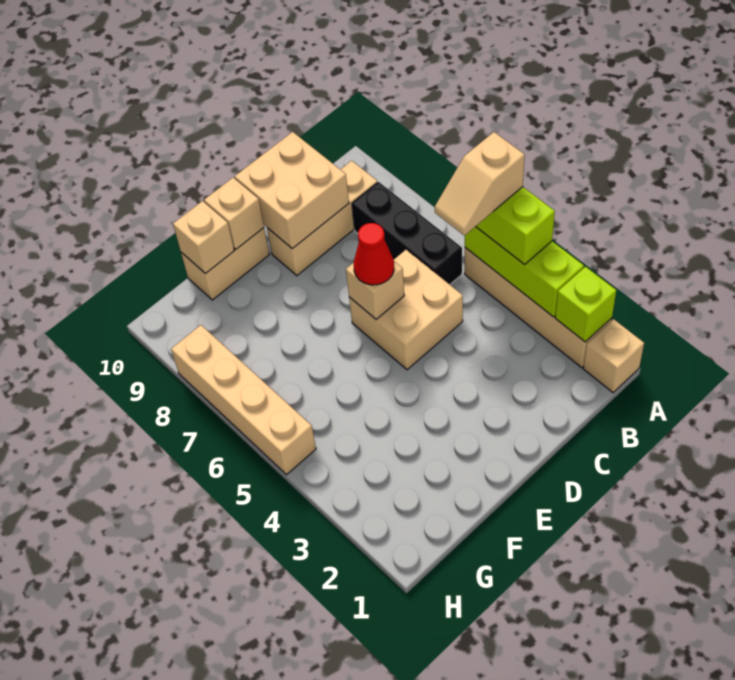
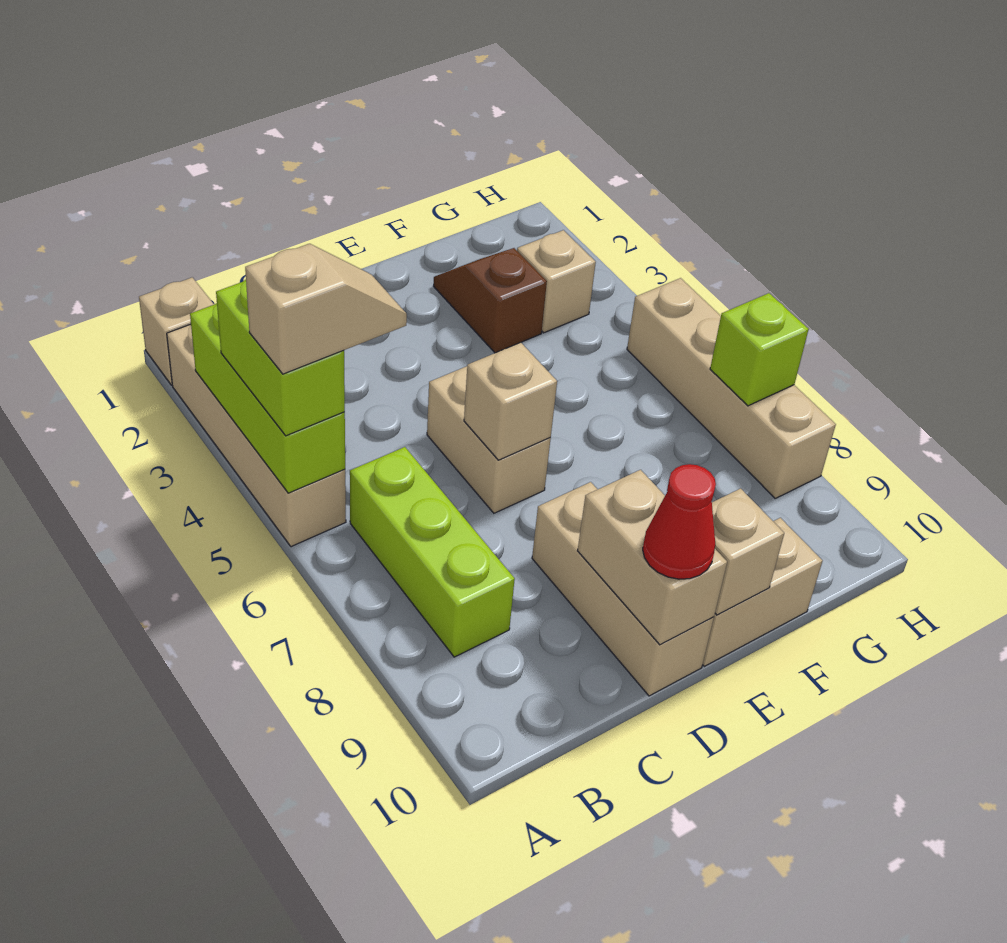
lime brick A2 level 2 -> lime brick H7 level 2
black brick B6:B8 level 1 -> lime brick B6:B8 level 1
tan brick B9:D9 level 1 -> tan brick D8:D10 level 1
tan brick C5:D6 level 1 -> tan brick D5:D6 level 1
tan brick C9:D10 level 2 -> tan brick D9:D10 level 2
red cone D6 level 3 -> red cone D10 level 3
none -> brown slope F2:F3 level 1 top 3
tan brick F10 level 2 -> tan brick G3 level 1

